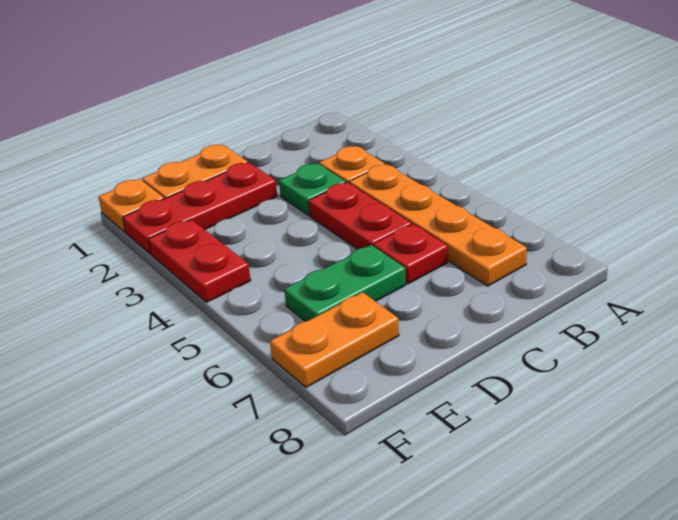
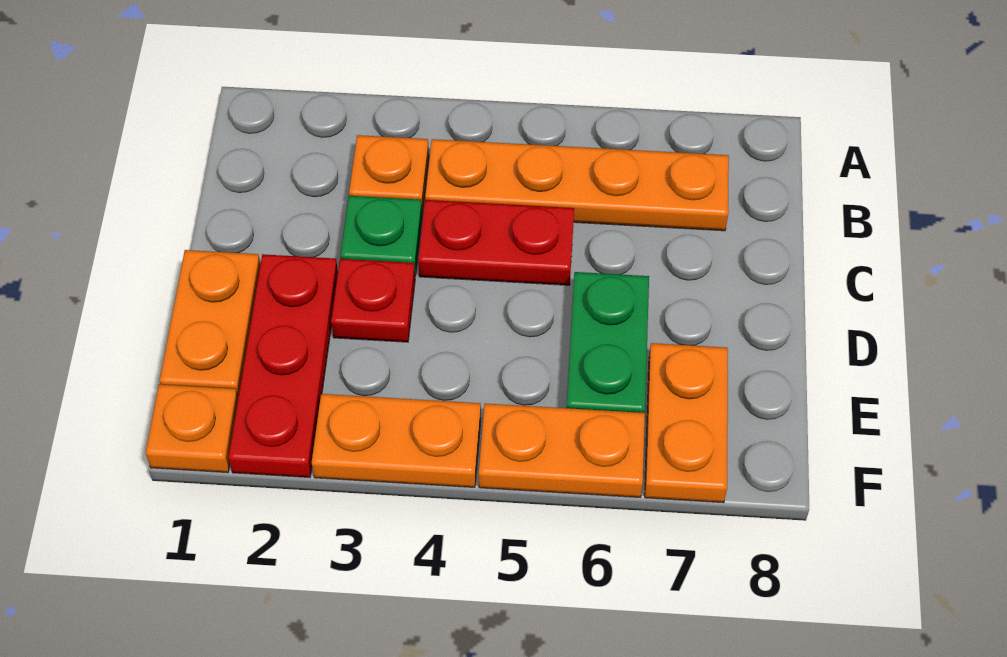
red plate C6 level 1 -> red plate D3 level 1
red plate F3:F4 level 1 -> orange plate F3:F4 level 1
none -> orange plate F5:F6 level 1

